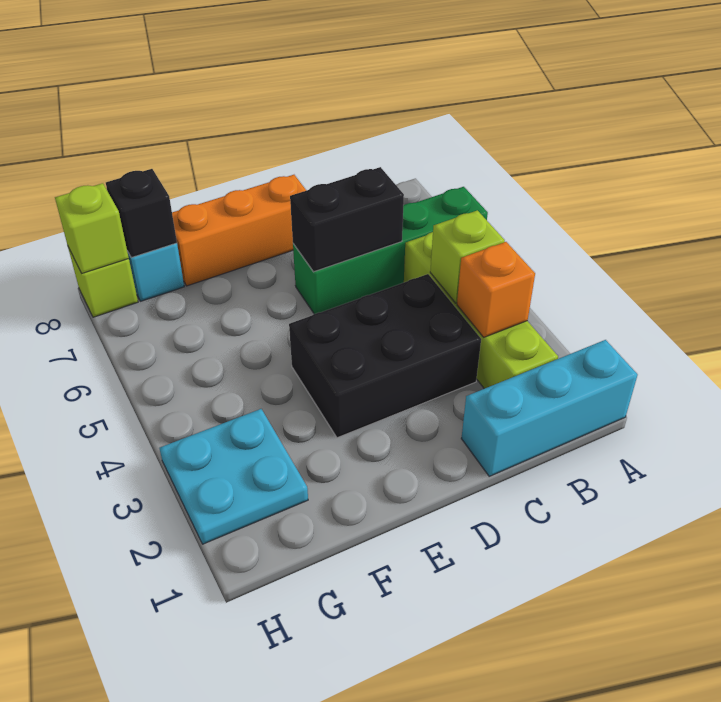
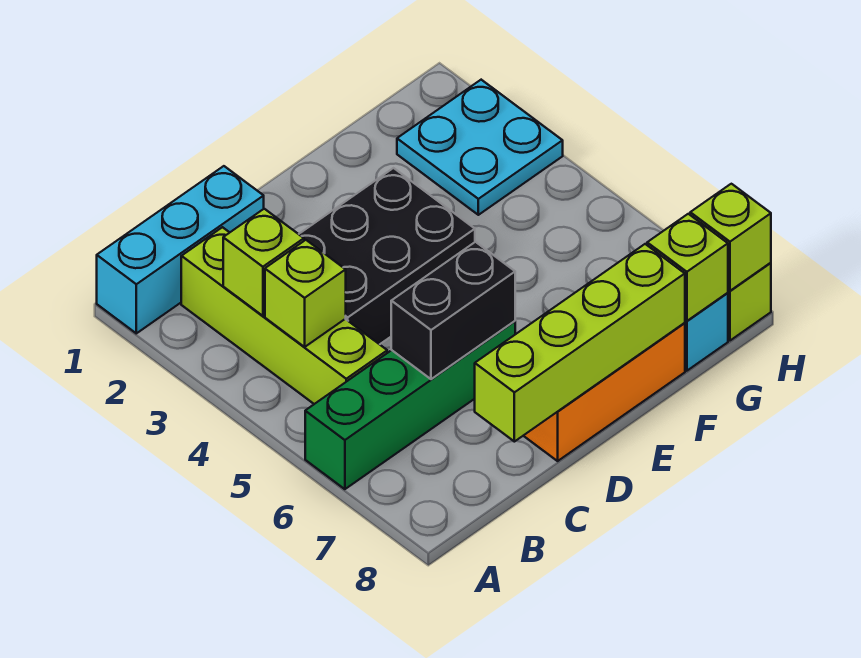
orange brick B3 level 2 -> lime brick B3 level 2
none -> lime brick C8:F8 level 2
black brick G8 level 2 -> lime brick G8 level 2

